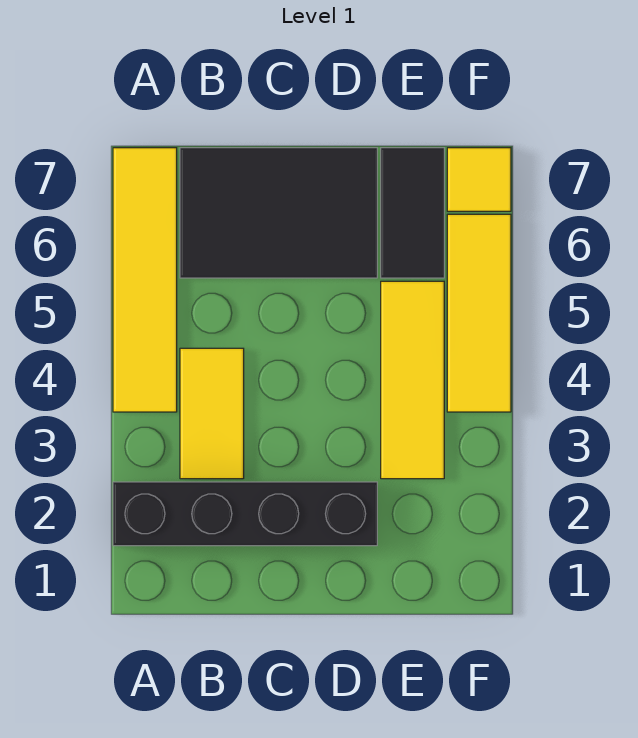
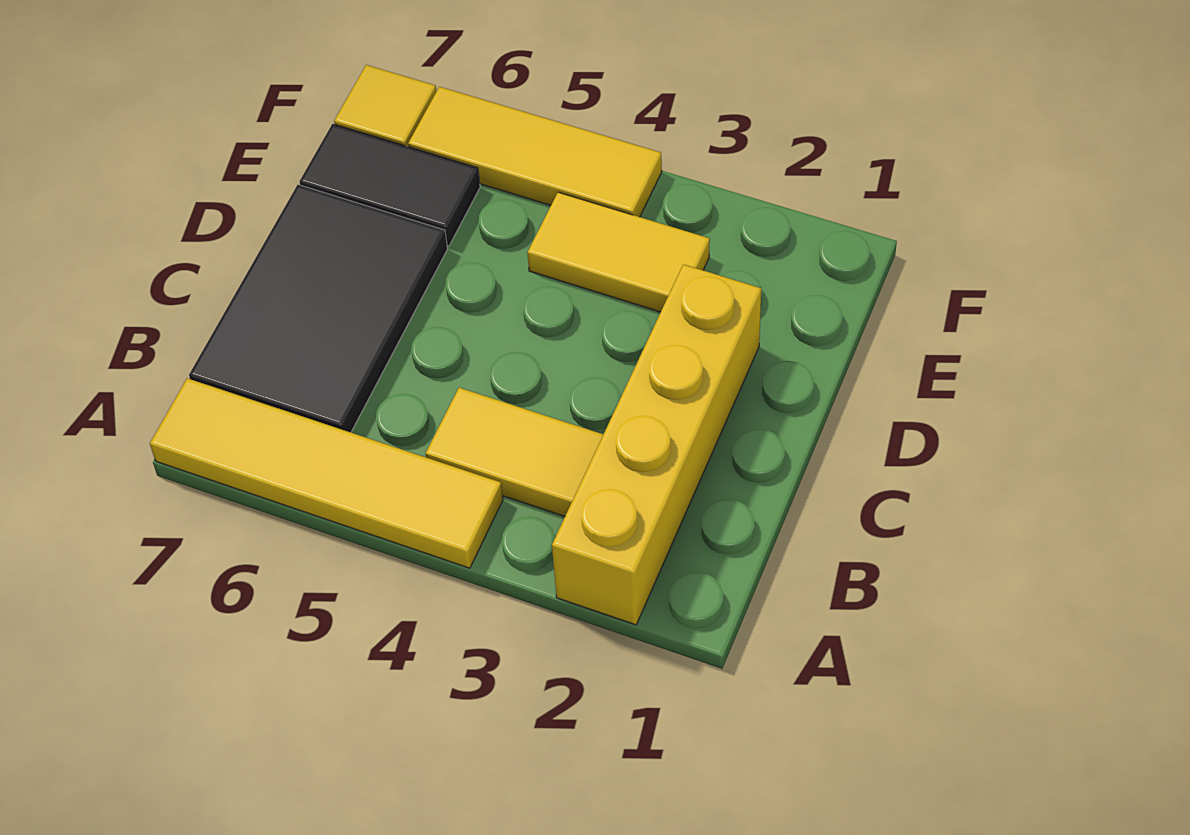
black brick A2:D2 level 1 -> yellow brick A2:D2 level 1
yellow tile E3:E5 level 1 -> yellow tile E3:E4 level 1

